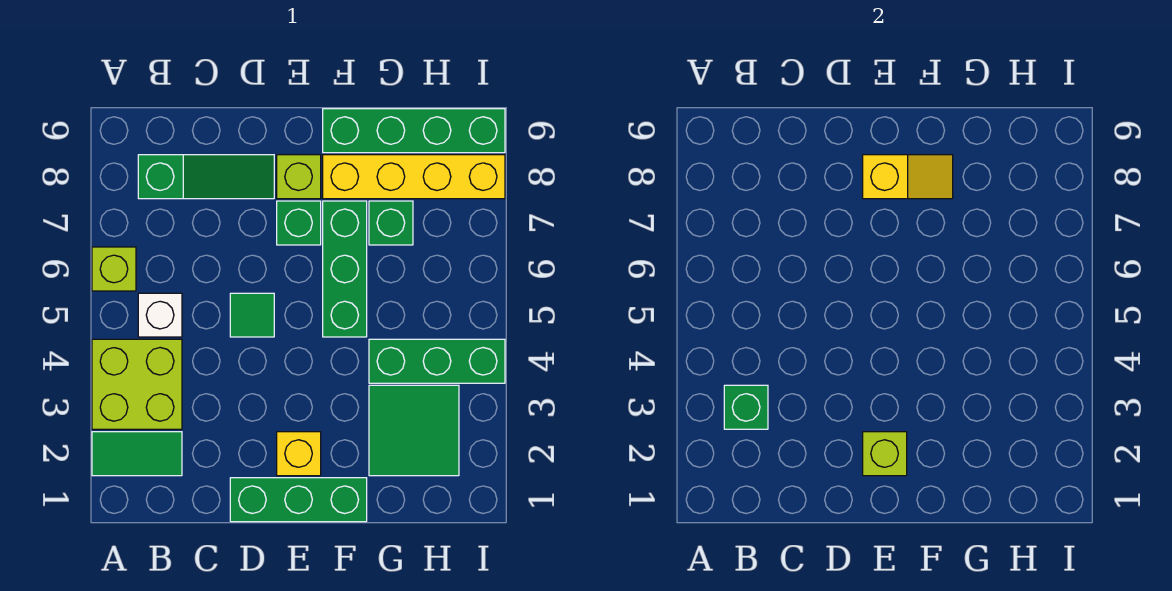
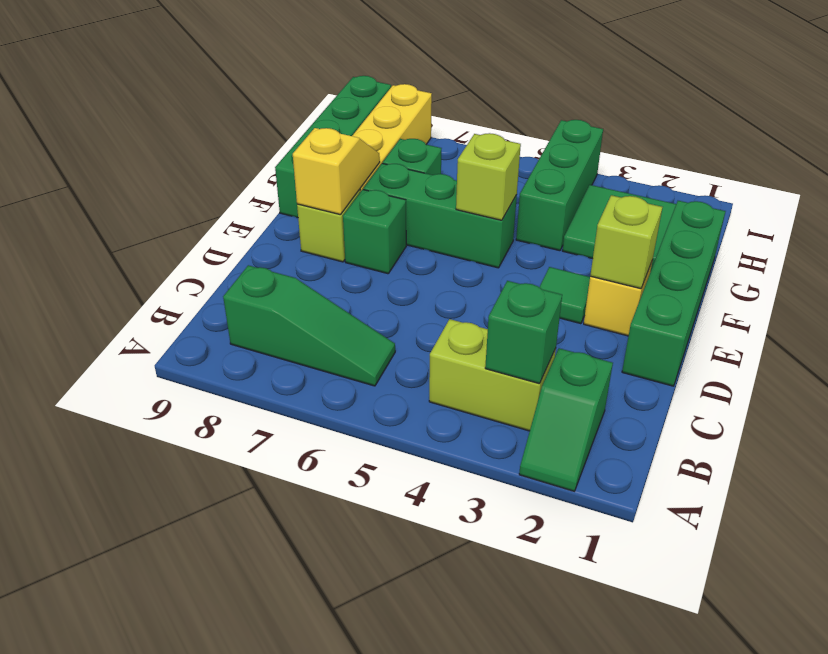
green tile A2:B2 level 1 -> green slope A2:B2 level 1 top B
lime brick A3:B4 level 1 -> lime brick B3:B4 level 1
lime brick A6 level 1 -> lime brick F5 level 2
white brick B5 level 1 -> none
green slope B8:D8 level 1 top B -> green slope B6:B8 level 1 top 8
green brick D1:F1 level 1 -> green brick D1:G1 level 1
green tile D5 level 1 -> green tile E3 level 1

